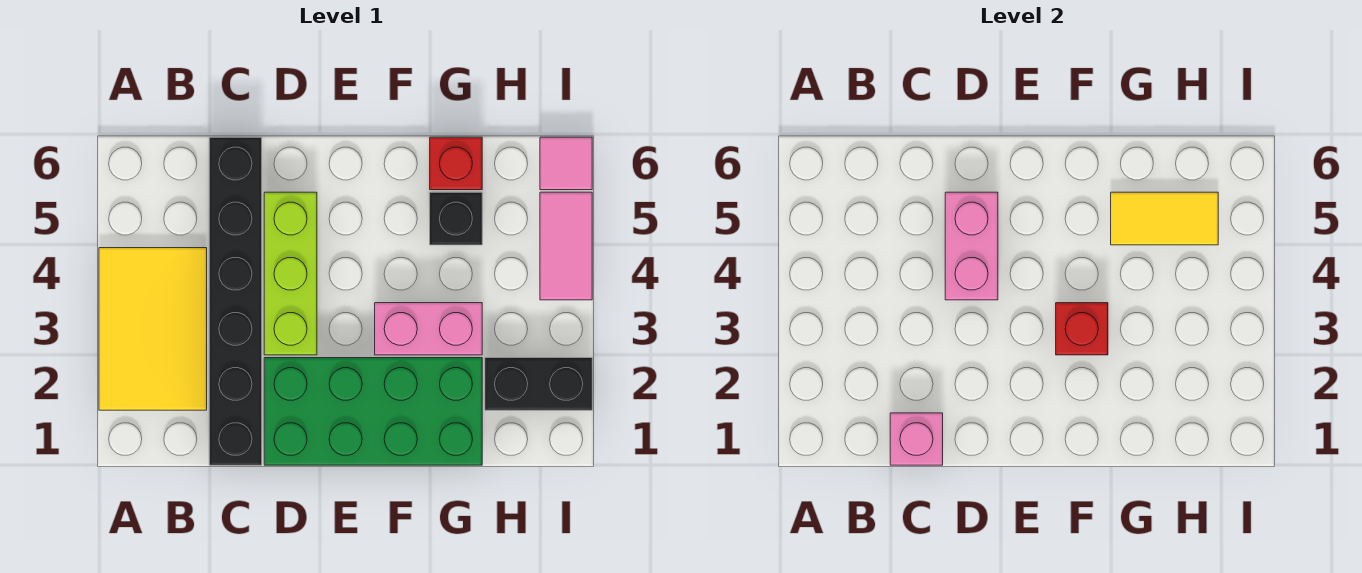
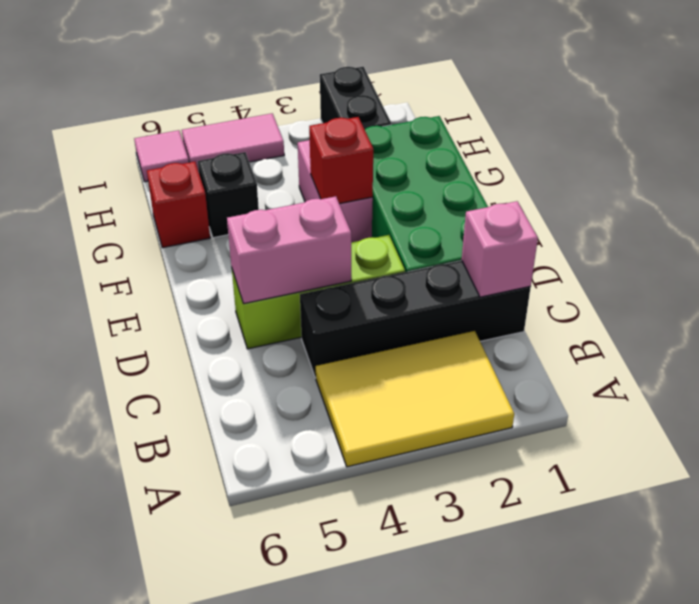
black brick C1:C6 level 1 -> black brick C1:C4 level 1
yellow tile G5:H5 level 2 -> none

